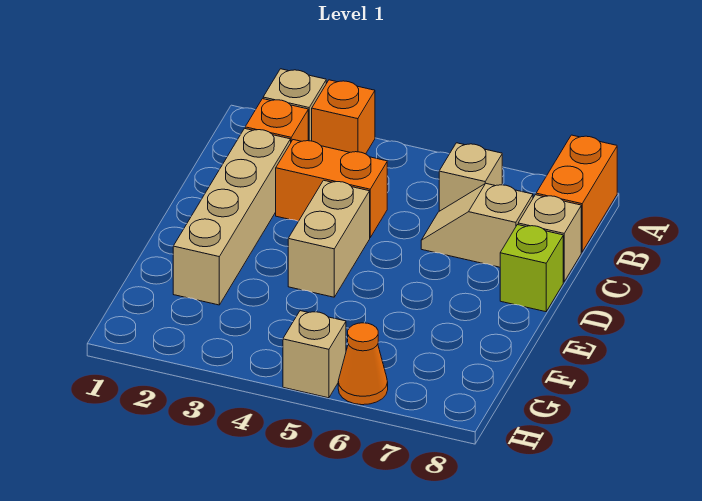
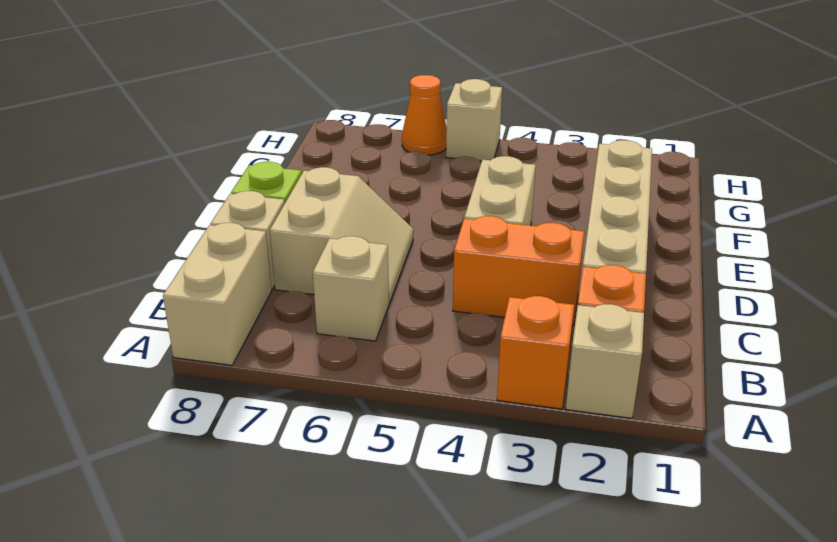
orange brick A8:B8 level 1 -> tan brick A8:B8 level 1
tan slope C6:C7 level 1 top 7 -> tan slope C6:D7 level 1 top 7

